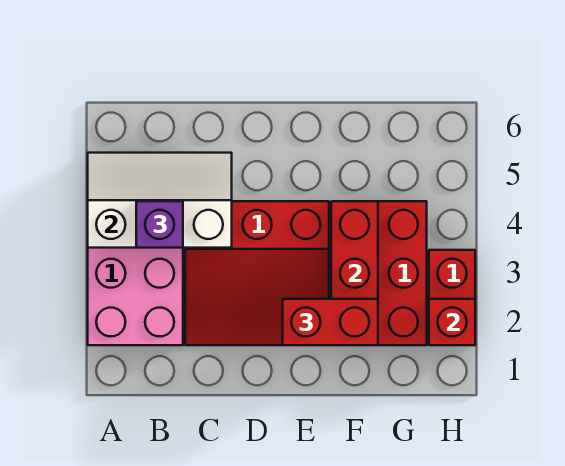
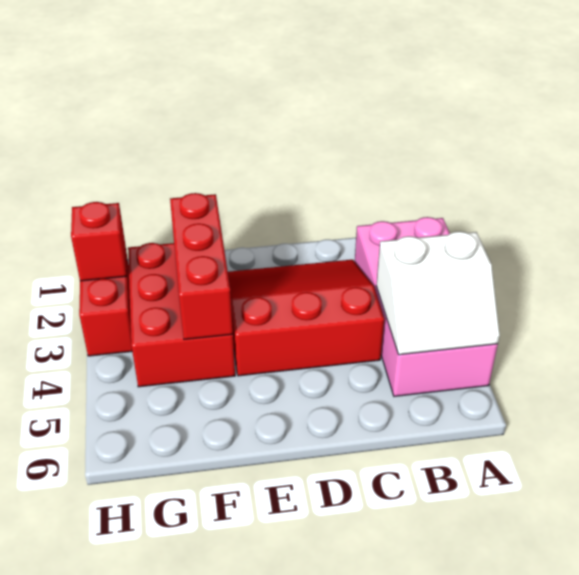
white slope A4:C5 level 2 top 4 -> white slope A4:B5 level 2 top 4
purple brick B4 level 3 -> none
red brick E2:F2 level 3 -> none

